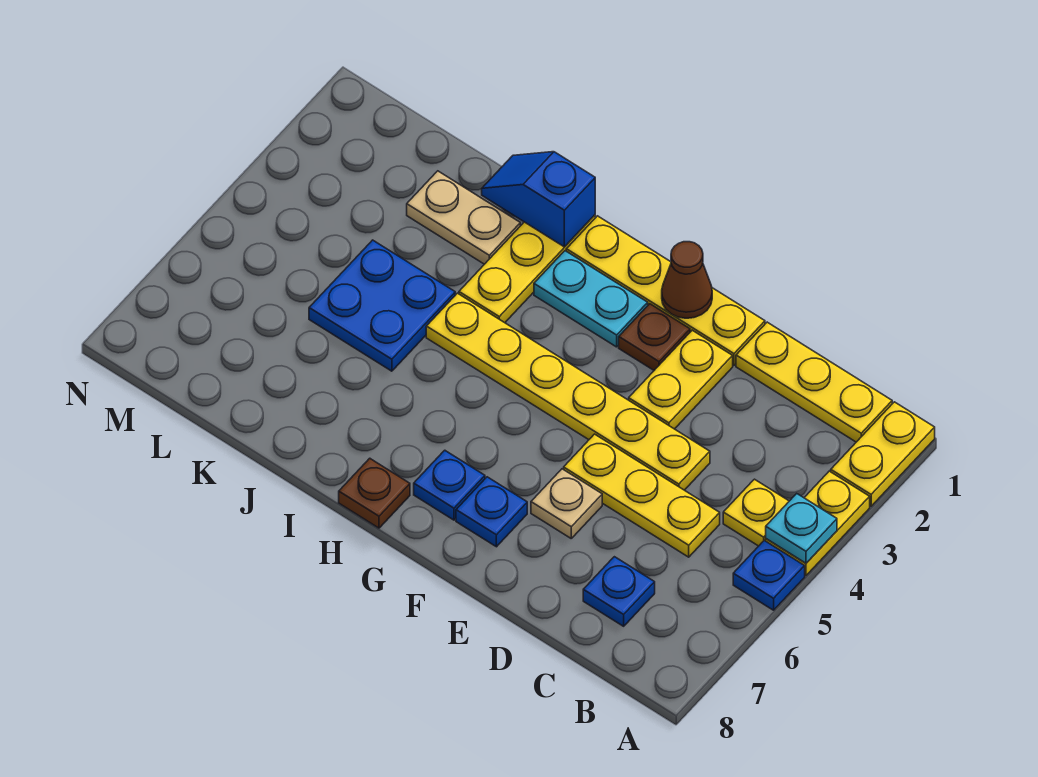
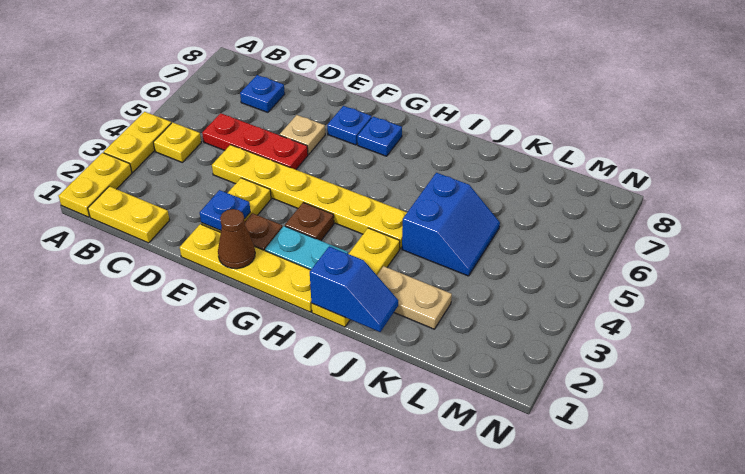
cyan plate A4 level 2 -> none
blue plate A5 level 1 -> blue plate E2 level 2
yellow plate B1:D1 level 1 -> yellow plate B1:C1 level 1
yellow plate C5:E5 level 1 -> red plate C5:E5 level 1
brown plate H8 level 1 -> brown plate G3 level 1
blue plate J4:K5 level 1 -> blue slope J4:K5 level 1 top J

